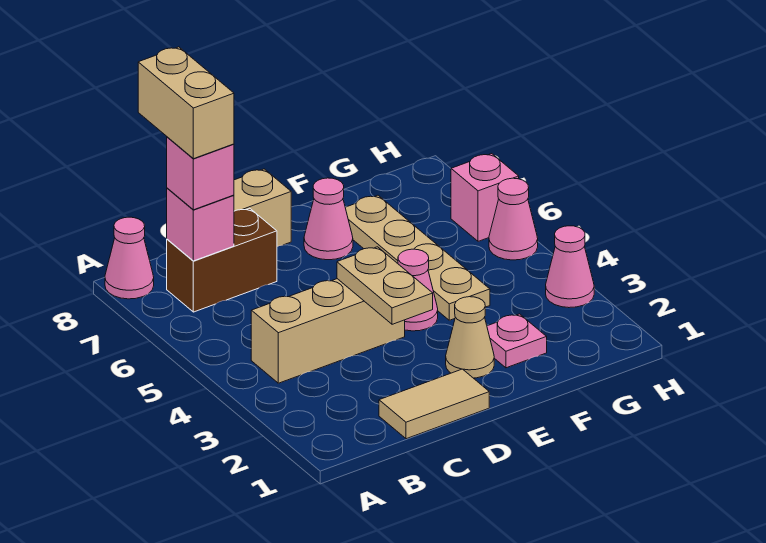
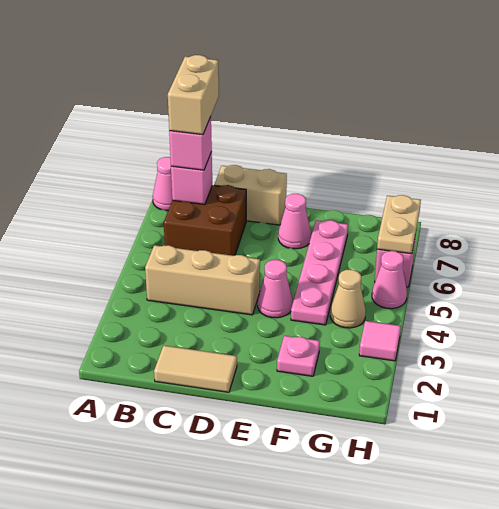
brown brick B7:C7 level 1 -> brown brick B6:C7 level 1
tan plate D3:D4 level 2 -> tan plate H6:H7 level 2
tan cone E2 level 1 -> tan cone G4 level 1
tan plate F4:F7 level 1 -> pink plate F4:F7 level 1
pink cone H3 level 1 -> pink tile H3 level 1

